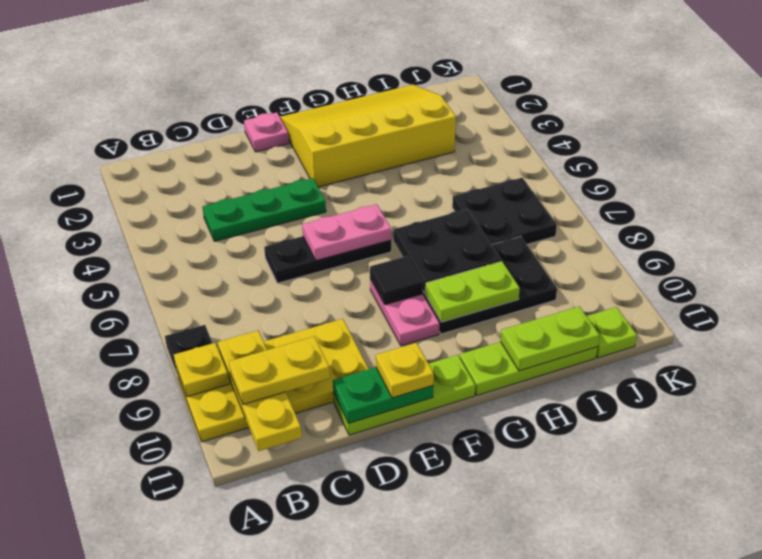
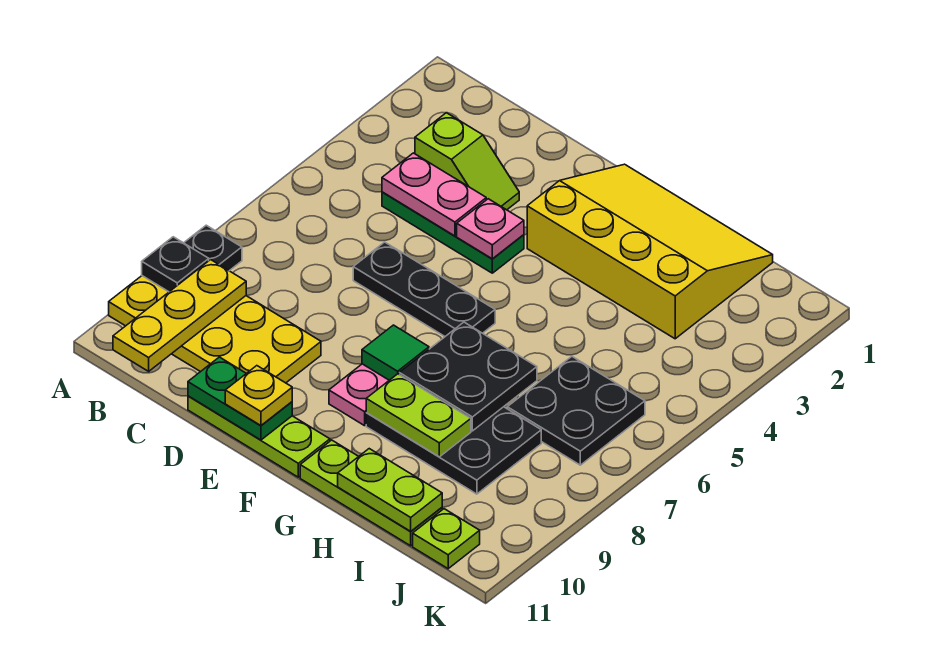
yellow plate A9 level 2 -> black plate A9 level 2
yellow plate B10:C10 level 3 -> none
none -> lime slope C3:D3 level 1 top C
pink plate E1 level 1 -> pink plate E4 level 2
pink plate E6:F6 level 2 -> pink plate C4:D4 level 2
black tile F8 level 2 -> green tile F8 level 2

